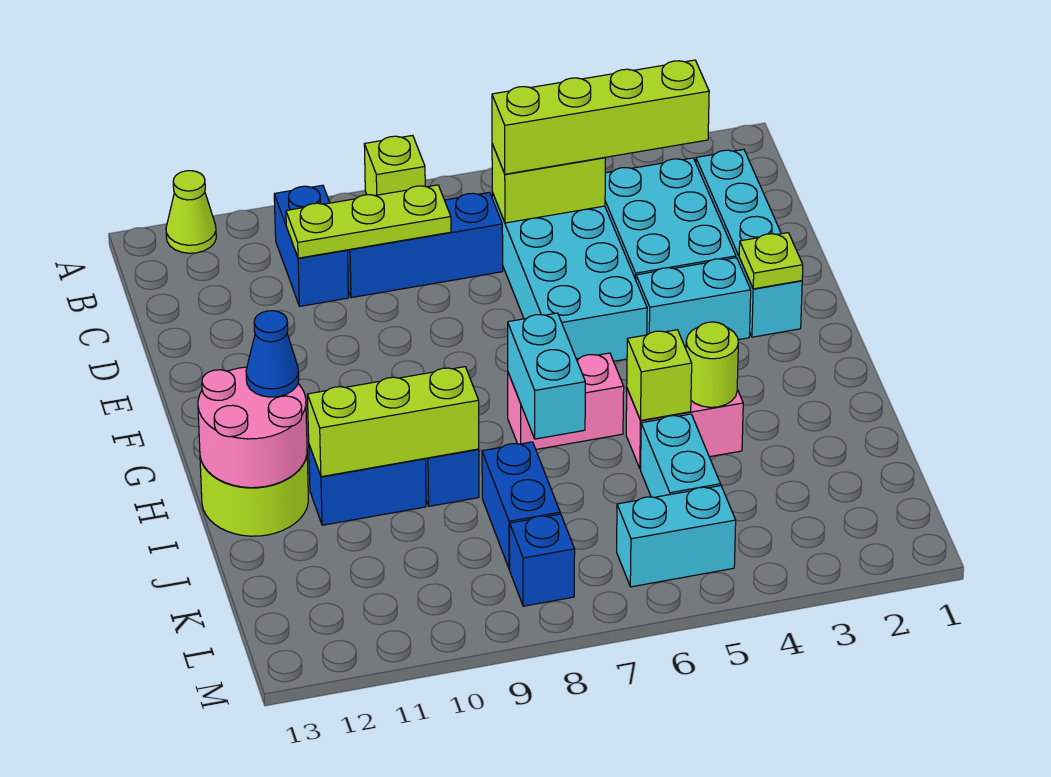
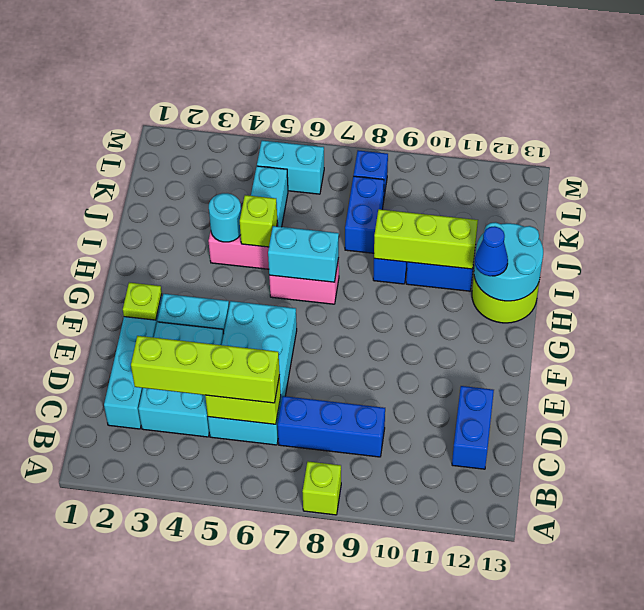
lime cone A12 level 1 -> none
blue brick B10:C10 level 1 -> blue brick C12:D12 level 1
lime plate C8:C10 level 2 -> none
cyan brick H7:I7 level 2 -> cyan brick H6:H7 level 2
pink round brick H12:I13 level 2 -> cyan round brick H12:I13 level 2
lime round brick I4 level 2 -> cyan round brick I4 level 2

